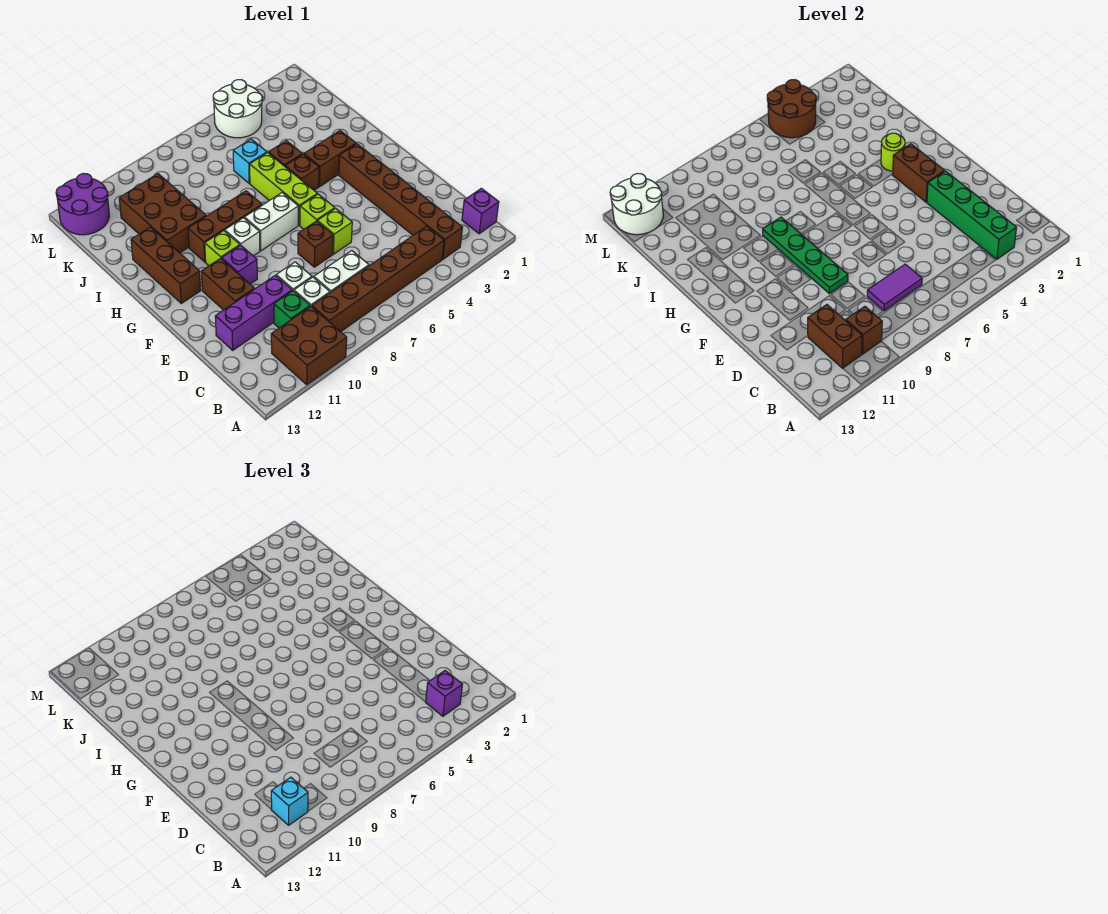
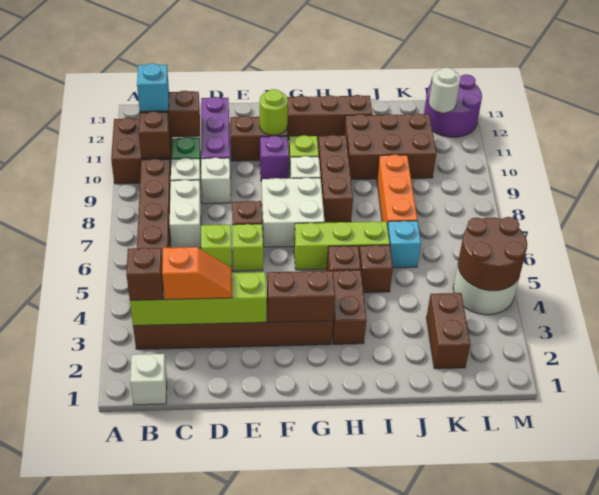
purple brick B1 level 1 -> white brick B1 level 1
green brick B3:E3 level 2 -> lime brick B3:E3 level 2
purple brick B3 level 3 -> brown brick B3 level 3
none -> orange slope C3:D3 level 3 top C
purple tile C7:C8 level 2 -> none
green plate E9:H9 level 2 -> none
lime brick F6 level 1 -> lime brick D6 level 1
white brick G7:G8 level 1 -> white brick F7:G8 level 1
lime round brick H3 level 2 -> lime round brick F11 level 2
none -> orange brick J7:J9 level 1
none -> brown brick K2:K3 level 1
white round brick L12:M13 level 2 -> white round brick L12 level 2

